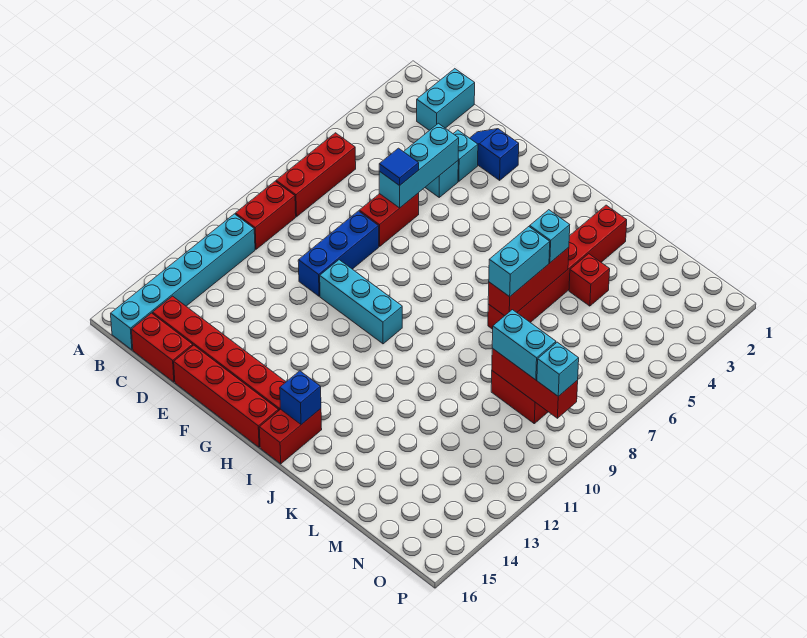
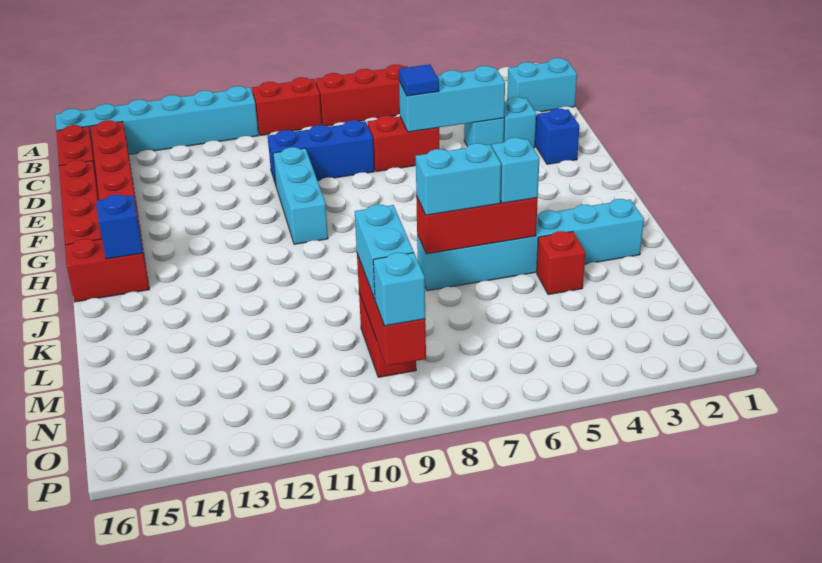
red brick K2:K7 level 1 -> cyan brick K2:K7 level 1

